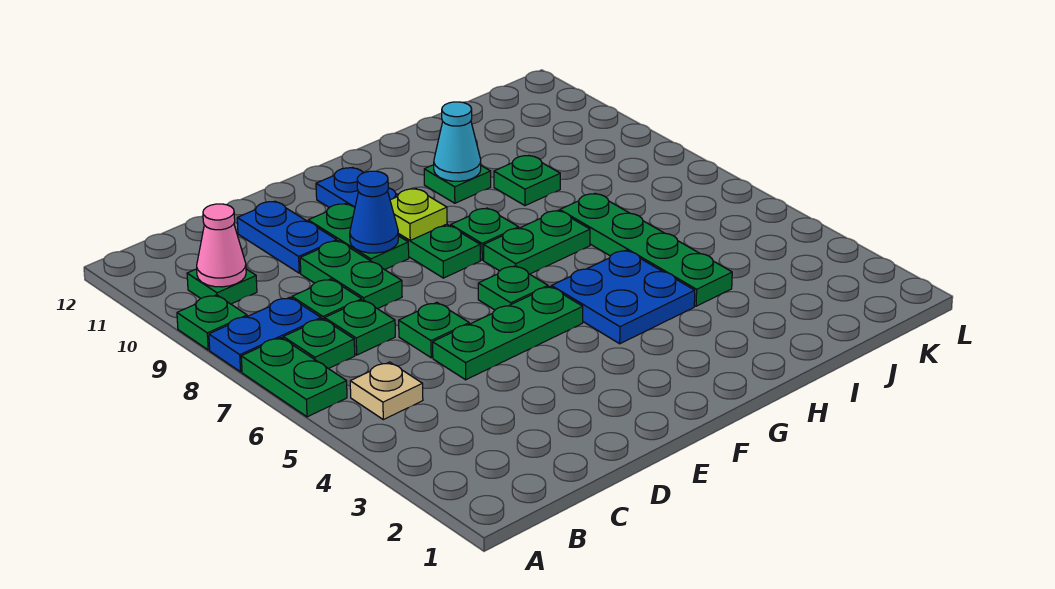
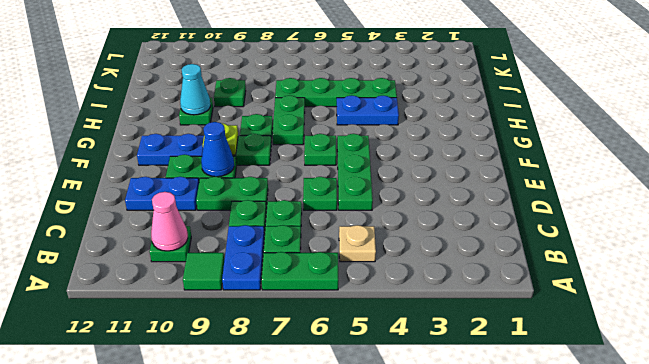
green plate A9 level 1 -> green tile A9 level 1
blue plate G4:H5 level 1 -> blue plate H4:H5 level 1

